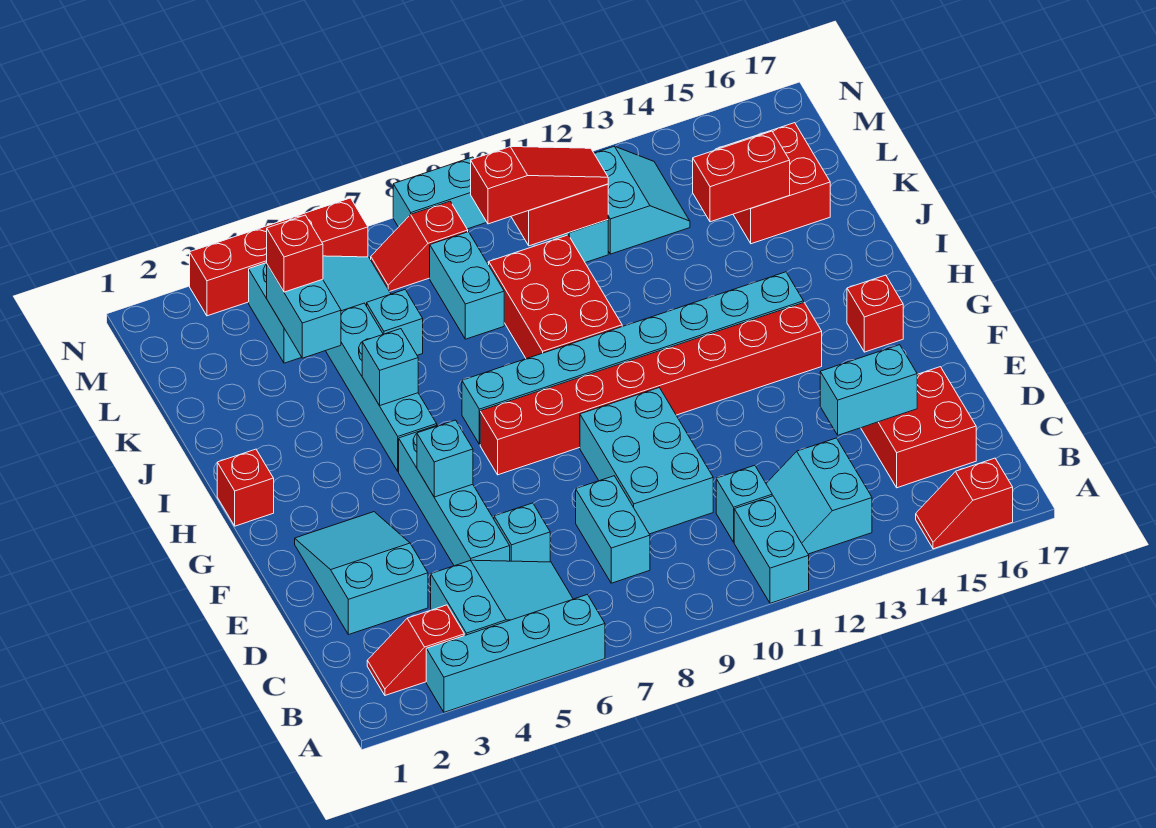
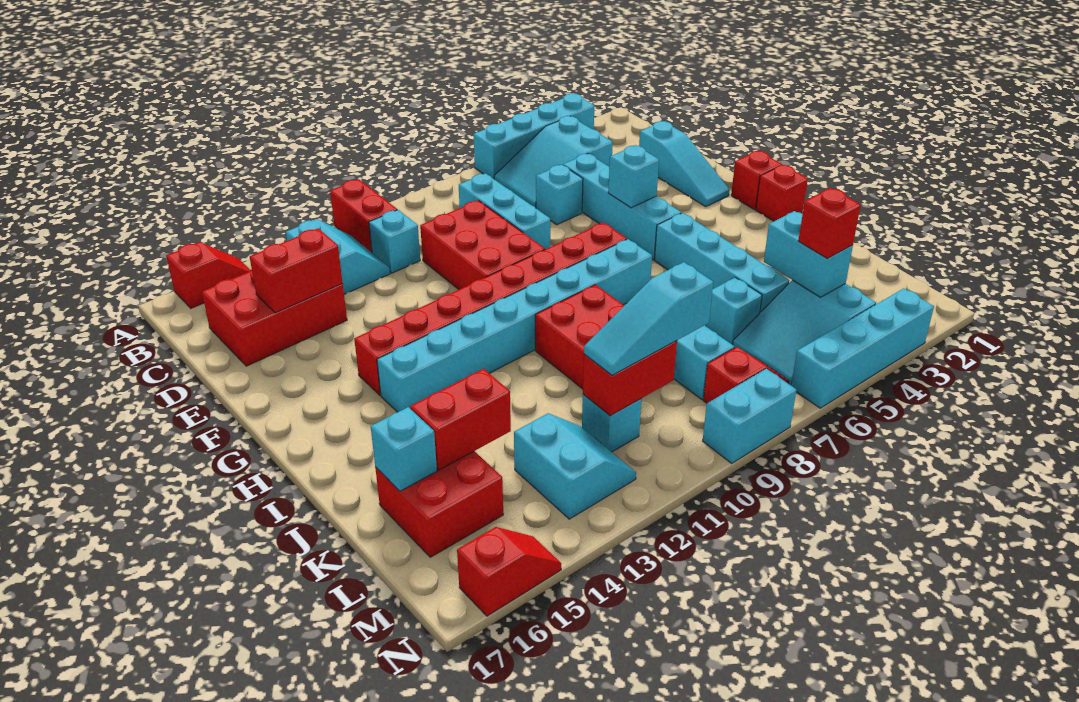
cyan brick A11:B11 level 1 -> red brick A11:B11 level 1
red slope B2:B3 level 1 top 3 -> red slope N15:N16 level 1 top 16
cyan brick C8:D8 level 1 -> cyan brick C8:E8 level 1
red brick C15:D16 level 1 -> red brick C14:D16 level 1
cyan slope D2:F3 level 1 top D -> cyan slope D2:F2 level 1 top D
cyan brick D9:F10 level 1 -> red brick D9:F10 level 1
cyan brick D14:D15 level 2 -> red brick D14:D15 level 2
red brick G16 level 1 -> red brick G1 level 1
cyan brick I5 level 2 -> cyan brick K16 level 2
red slope L9:L11 level 3 top 9 -> cyan slope L9:L11 level 3 top 9
cyan slope L12:M13 level 1 top 12 -> cyan slope L12:M13 level 1 top 13
red brick N3:N6 level 1 -> cyan brick N3:N6 level 1

